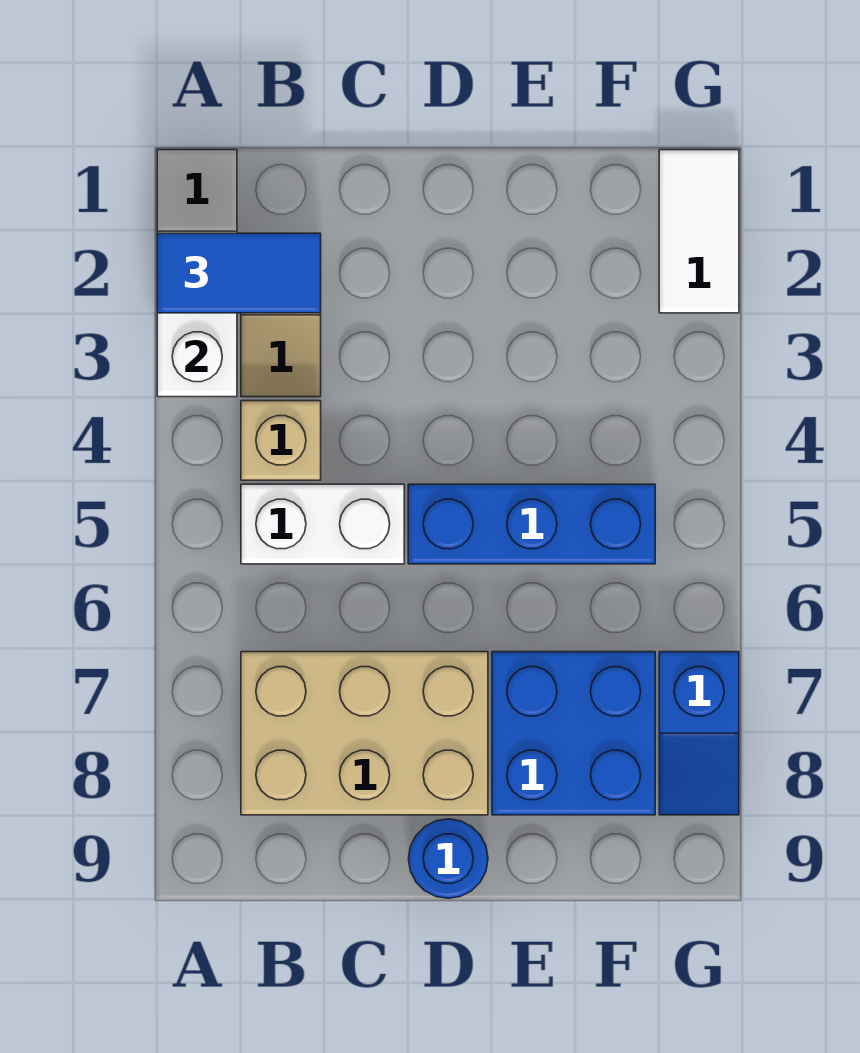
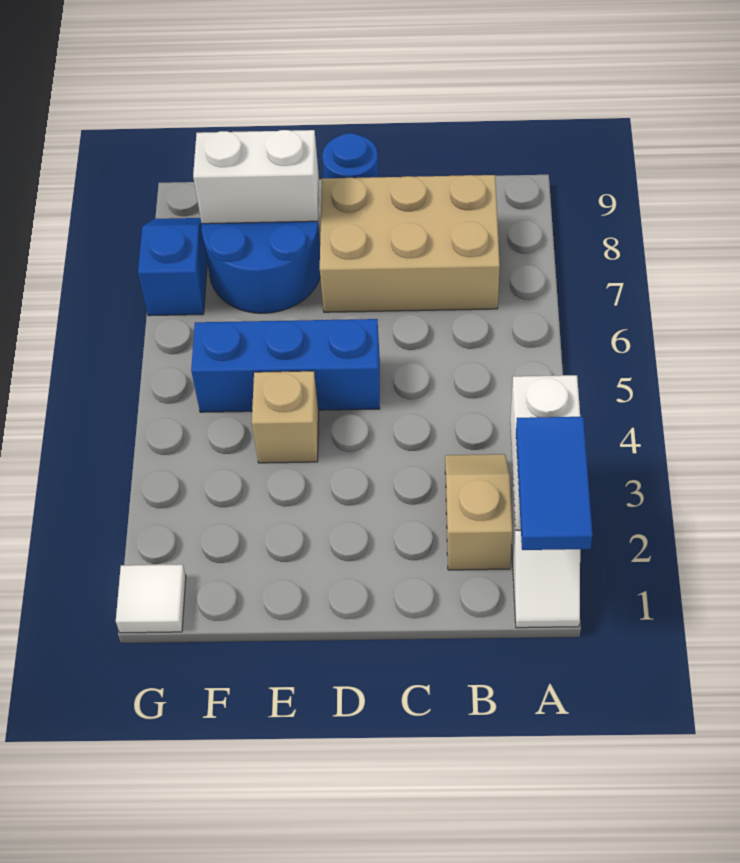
blue tile A2:B2 level 3 -> blue tile A1:A2 level 3
tan brick B4 level 1 -> tan brick E4 level 1
white brick B5:C5 level 1 -> white brick E8:F8 level 2
blue brick E7:F8 level 1 -> blue round brick E7:F8 level 1
white tile G1:G2 level 1 -> white tile G1 level 1

